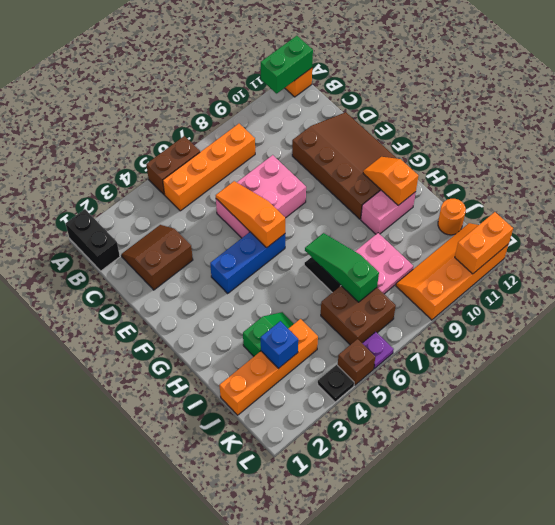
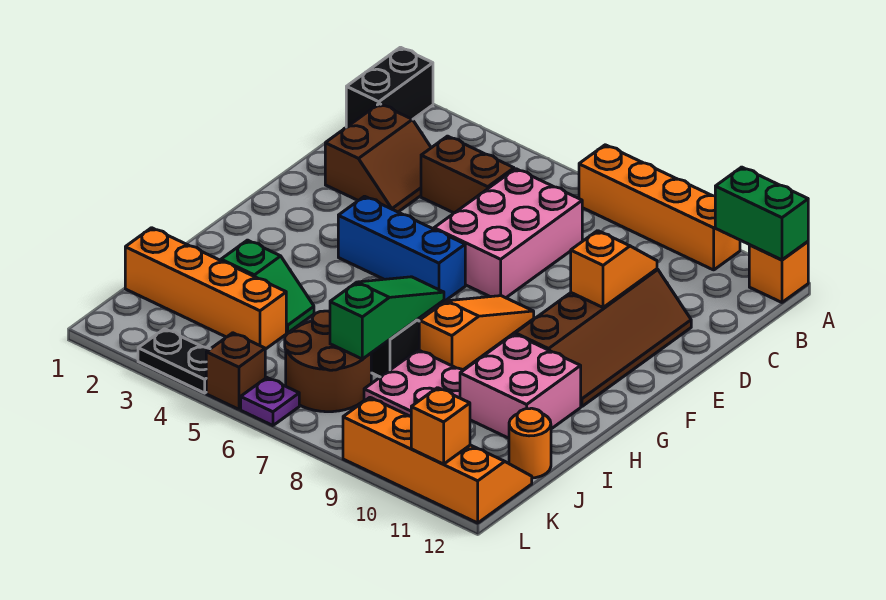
brown brick A5:A6 level 1 -> brown brick C4:C5 level 1
orange brick B5:B8 level 1 -> orange brick A7:A10 level 1
brown slope C2:D3 level 1 top D -> brown slope C2:D3 level 1 top 2
pink brick D6:E8 level 1 -> pink brick C6:E7 level 1
orange slope D6:F6 level 2 top F -> orange slope F8:H8 level 1 top H
brown slope D10:G12 level 1 top 10 -> brown slope D10:G11 level 1 top 10
orange slope G11:H11 level 2 top H -> orange slope D10:E10 level 2 top E
pink brick H10:H11 level 1 -> pink brick H10:I11 level 1
blue brick J3 level 2 -> none
brown brick J6:K7 level 1 -> brown round brick J6:K7 level 1
black plate L4 level 1 -> black plate L3:L4 level 1
orange brick L11:L12 level 2 -> orange brick L11 level 2

